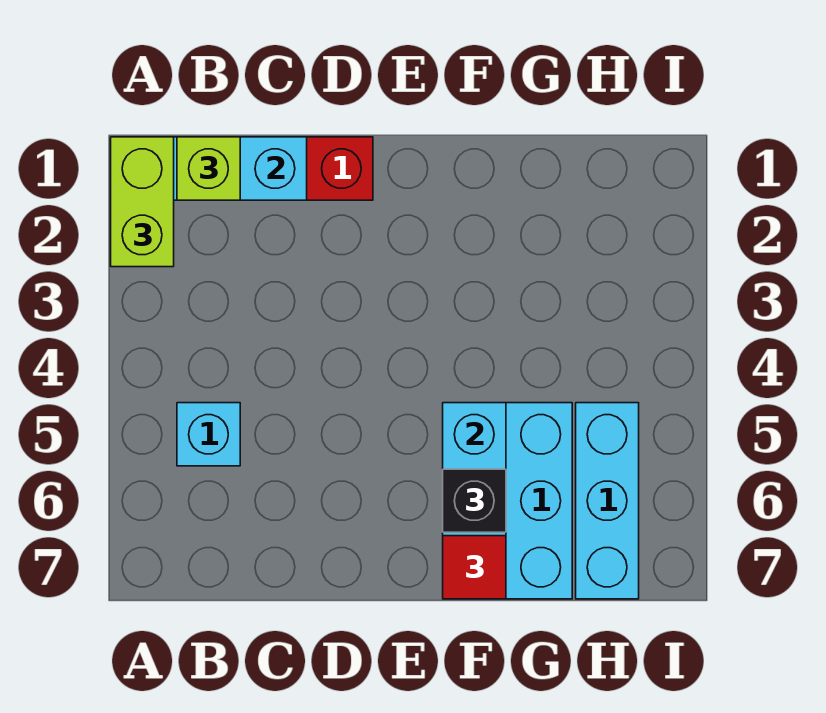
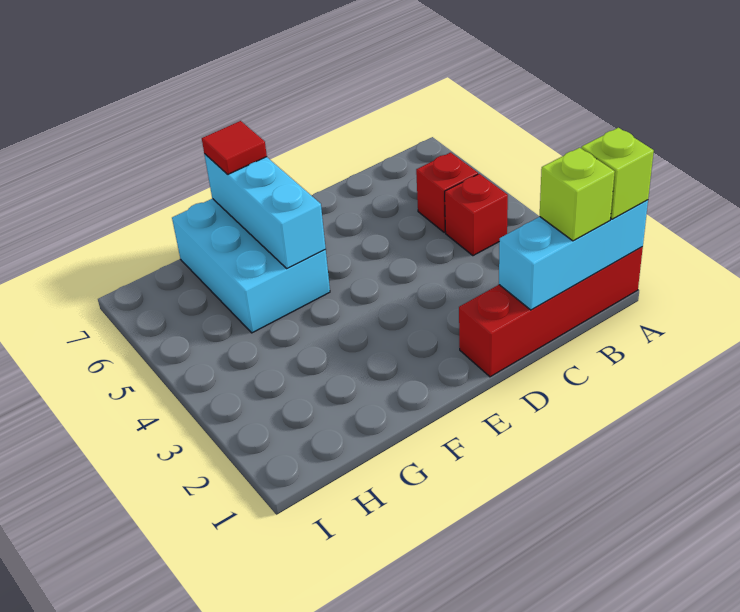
lime brick A1:A2 level 3 -> lime brick A1 level 3
none -> red brick B4 level 1
cyan brick B5 level 1 -> red brick B5 level 1
black brick F6 level 3 -> none
cyan brick H5:H7 level 1 -> none

